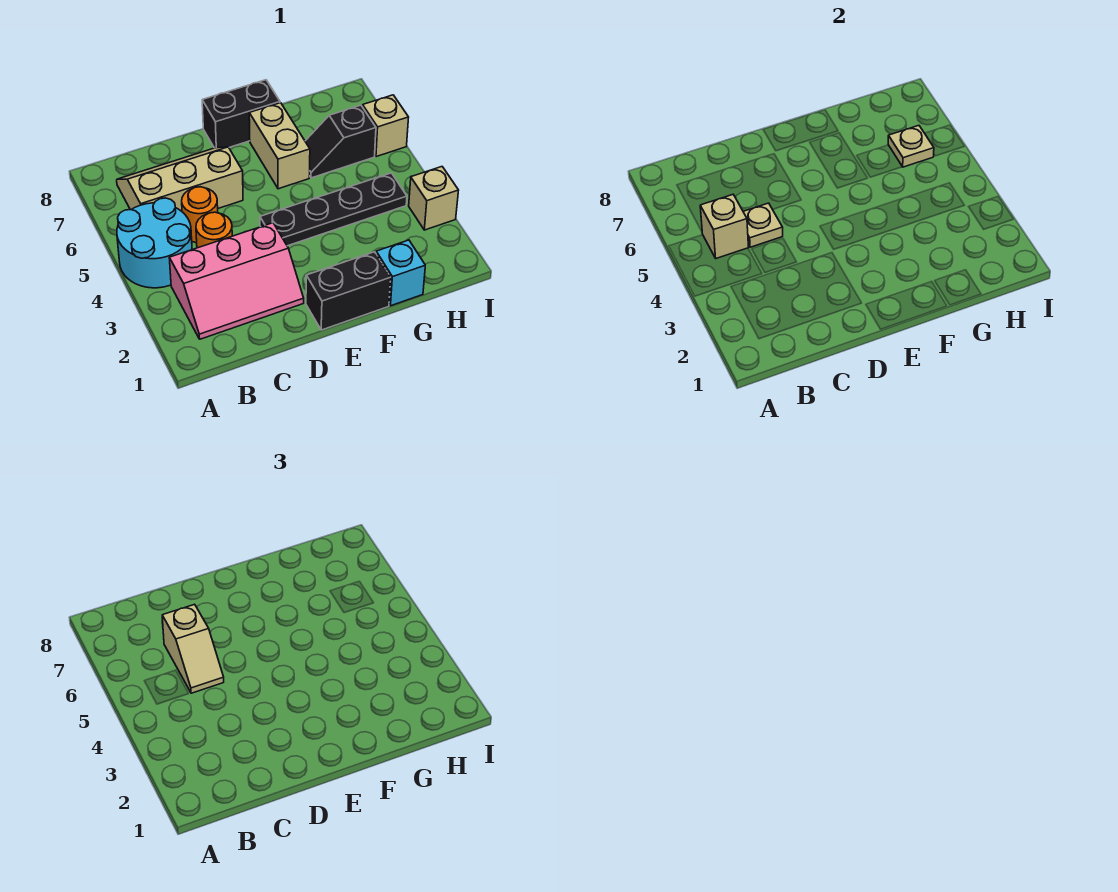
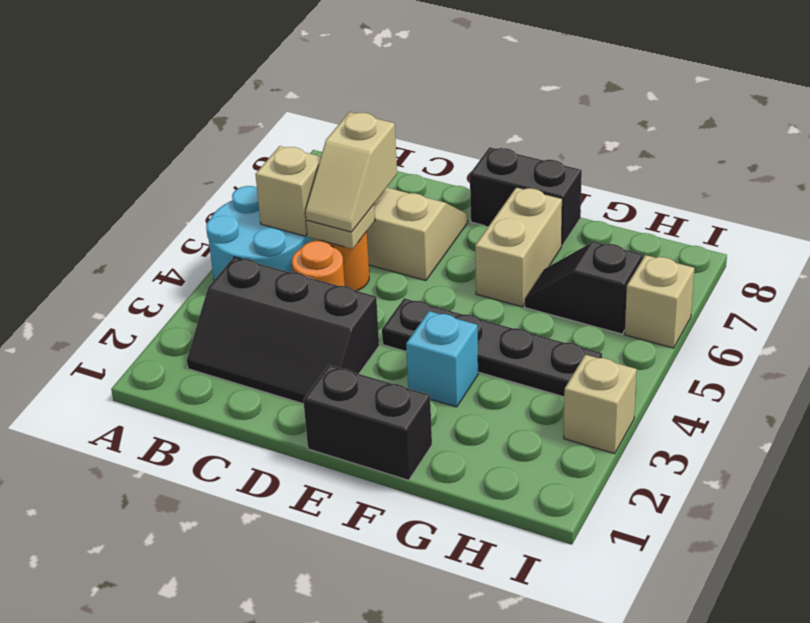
pink slope B2:D3 level 1 top 3 -> black slope B2:D3 level 1 top 3
cyan brick G1 level 1 -> cyan brick F3 level 1
tan plate H6 level 2 -> none

